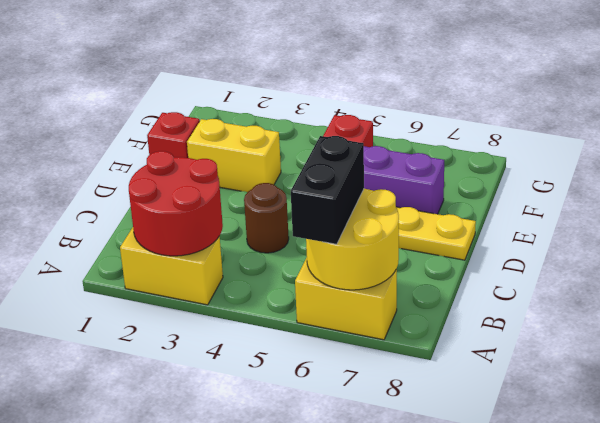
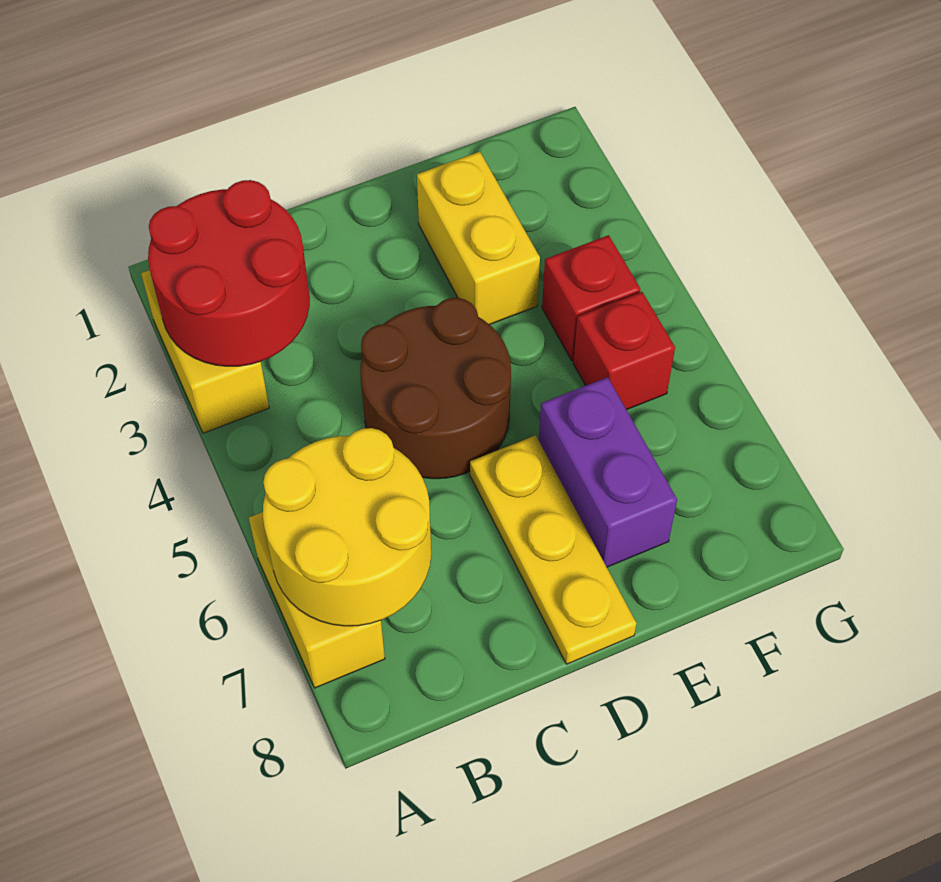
black brick A6:B6 level 3 -> none
brown round brick C4 level 1 -> brown round brick C4:D5 level 1
red brick E1 level 1 -> red brick F4 level 1

